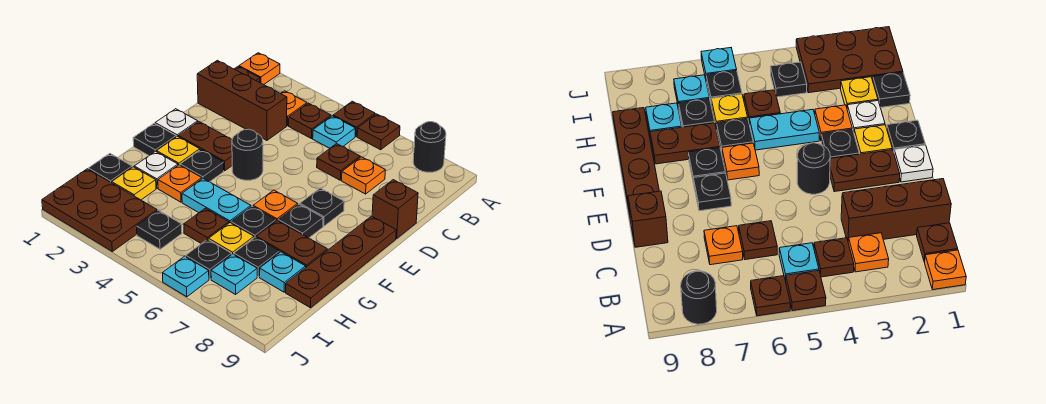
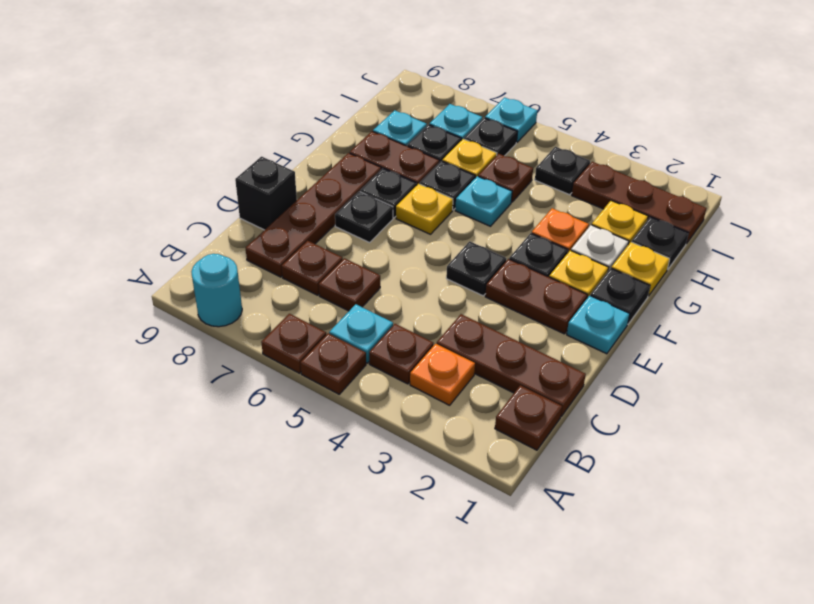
orange plate A1 level 1 -> none
black round brick A8 level 1 -> cyan round brick A8 level 1
brown brick C1:C3 level 1 -> brown plate C1:C3 level 1
orange plate C7 level 1 -> brown plate C7 level 1
brown brick D9 level 1 -> black brick D9 level 1
white plate E1 level 1 -> cyan plate E1 level 1
black round brick E4 level 1 -> black plate E4 level 1
brown plate E9:H9 level 1 -> brown plate C8:F8 level 1
orange plate F6 level 1 -> yellow plate F6 level 1
none -> yellow plate G1 level 1
cyan plate G4:G5 level 1 -> cyan plate G5 level 1
brown plate I1:J3 level 1 -> brown plate I1:I3 level 1

